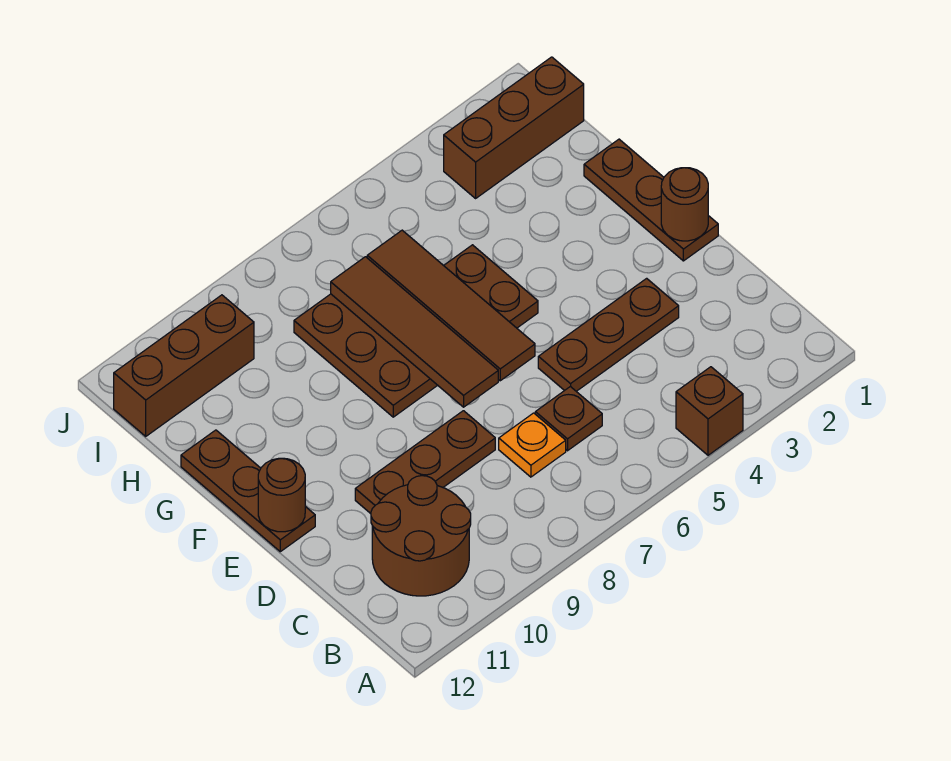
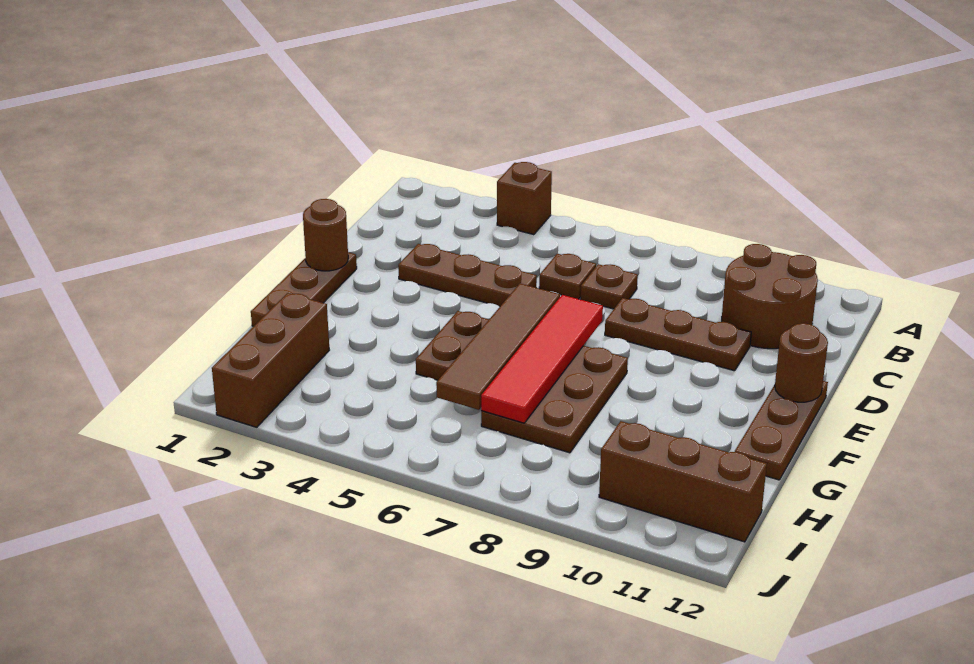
orange plate C7 level 1 -> brown plate C7 level 1
brown tile E7:H7 level 2 -> red tile E7:H7 level 2
brown brick I1:I3 level 1 -> brown brick H2:J2 level 1

